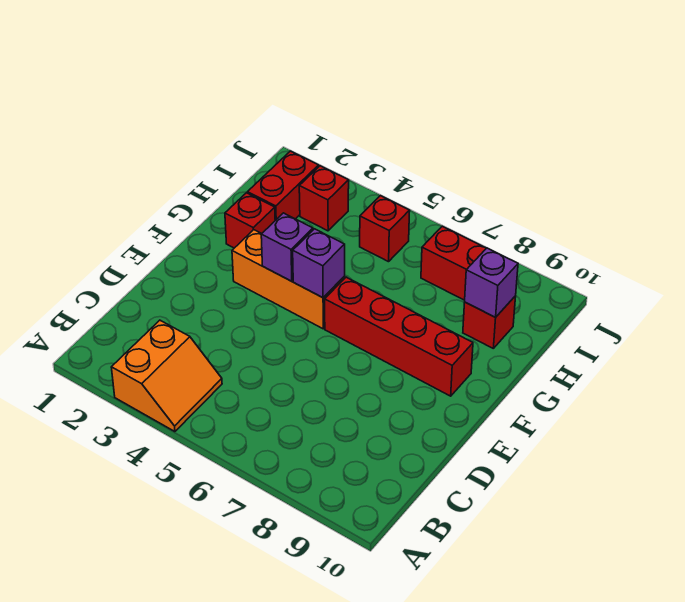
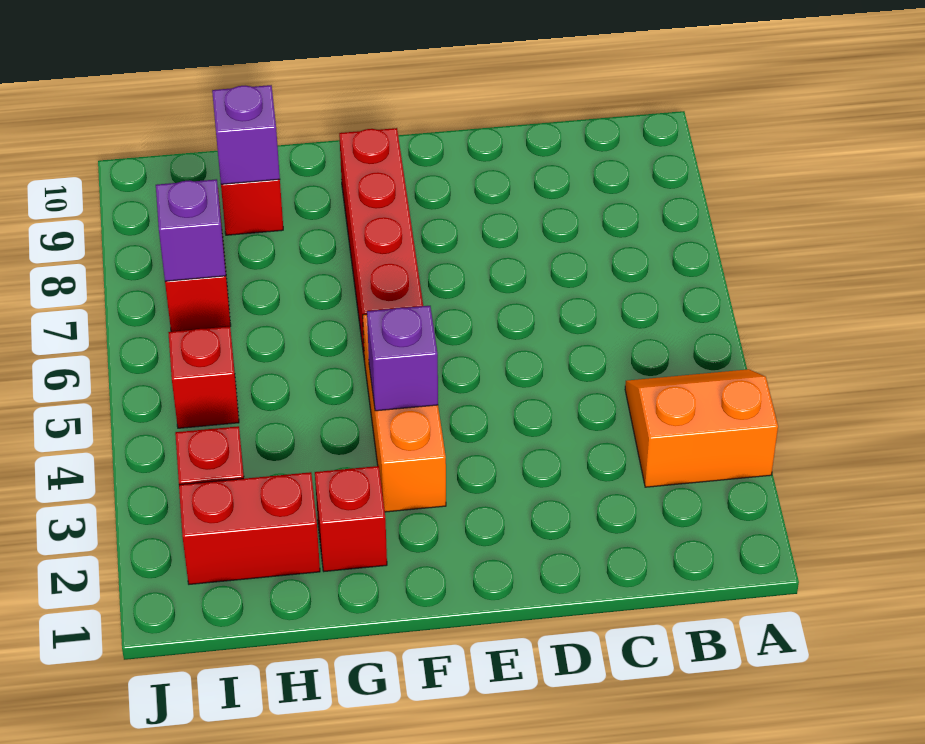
purple brick F5 level 2 -> purple brick I7 level 2

